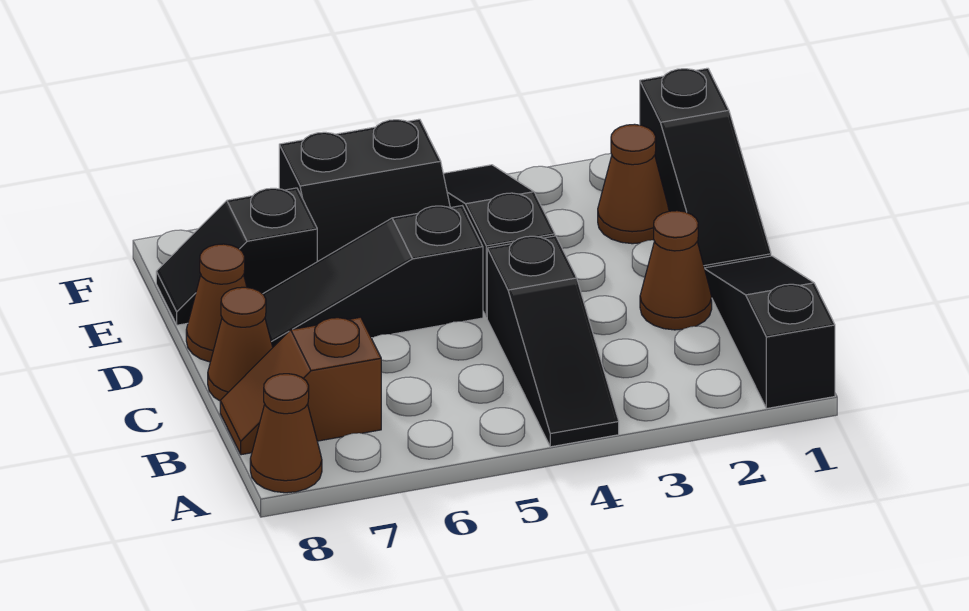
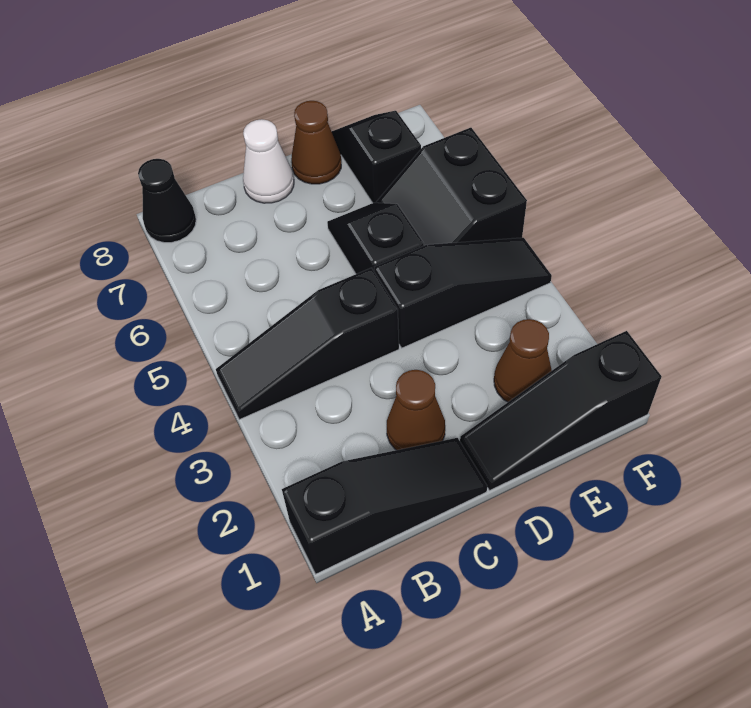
brown cone A8 level 1 -> black cone A8 level 1
brown slope B7:B8 level 1 top 7 -> none
brown cone C8 level 1 -> white cone C8 level 1
black slope D5:D7 level 1 top 5 -> black slope D5:D6 level 1 top 5

